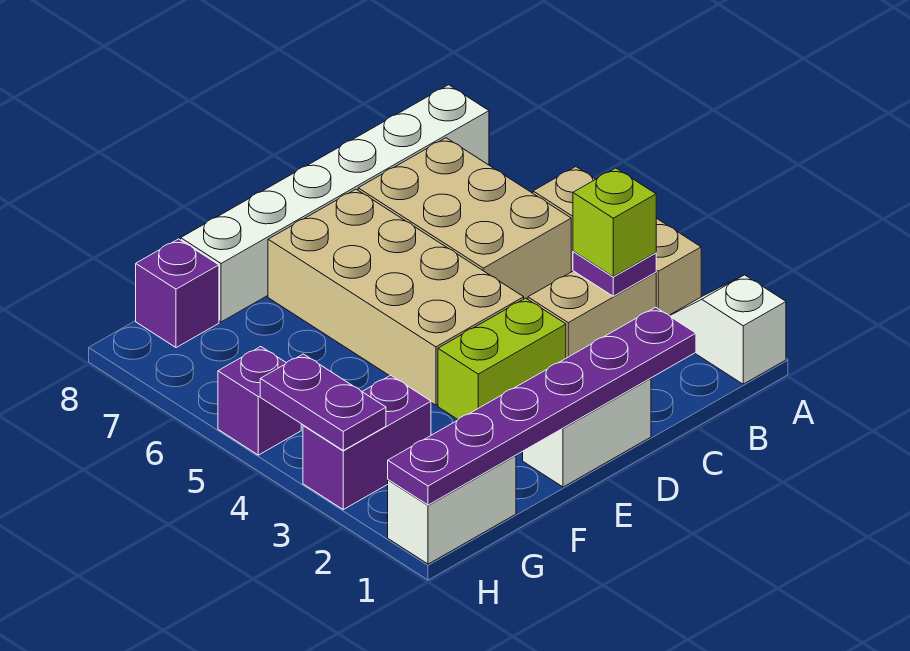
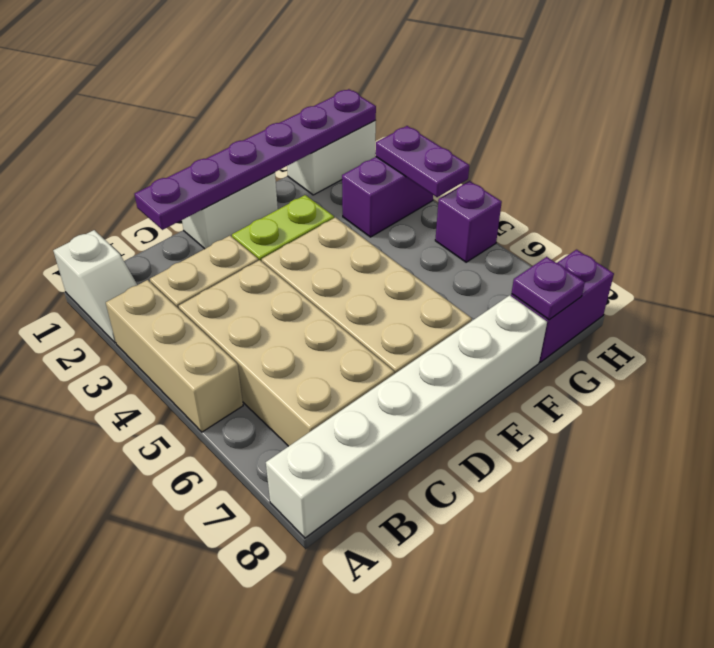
purple plate B3 level 2 -> purple plate G8 level 2
lime brick B3 level 3 -> none
tan brick B5:C7 level 1 -> tan brick B4:C7 level 1
purple brick G8 level 1 -> purple brick G8:H8 level 1

